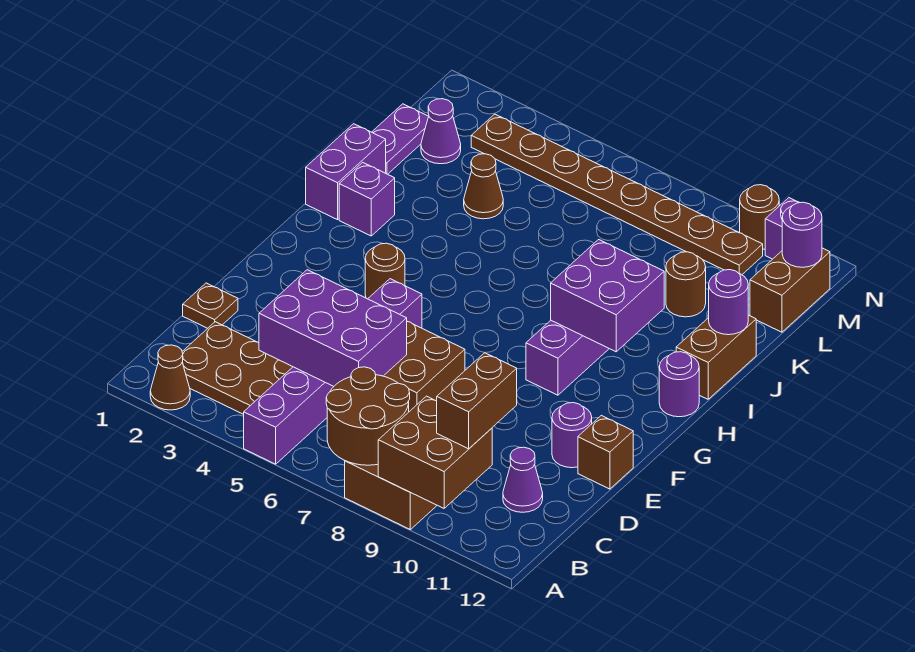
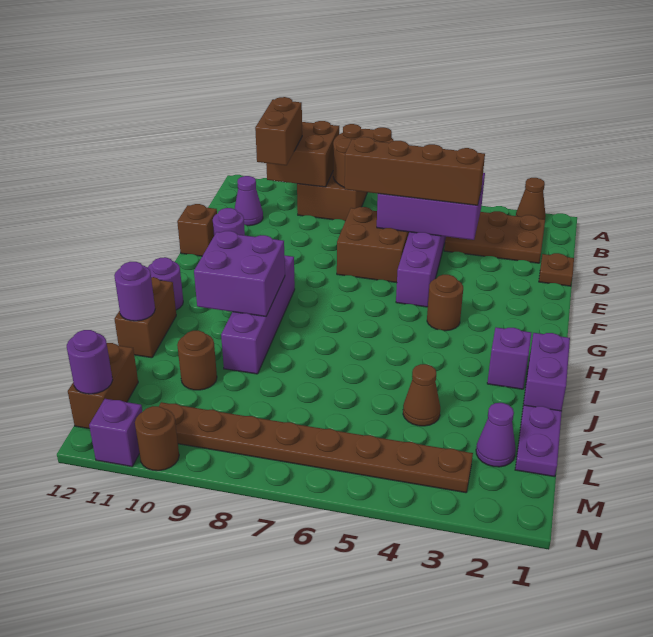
none -> brown brick D4:D7 level 3

